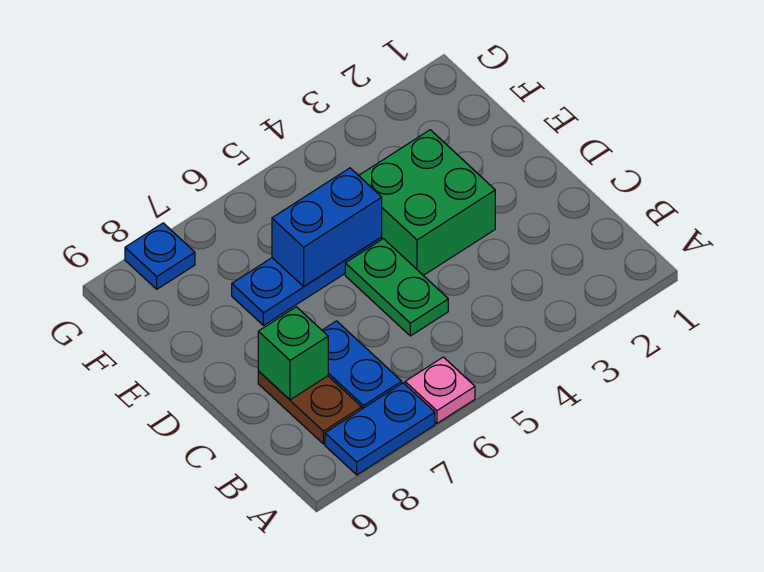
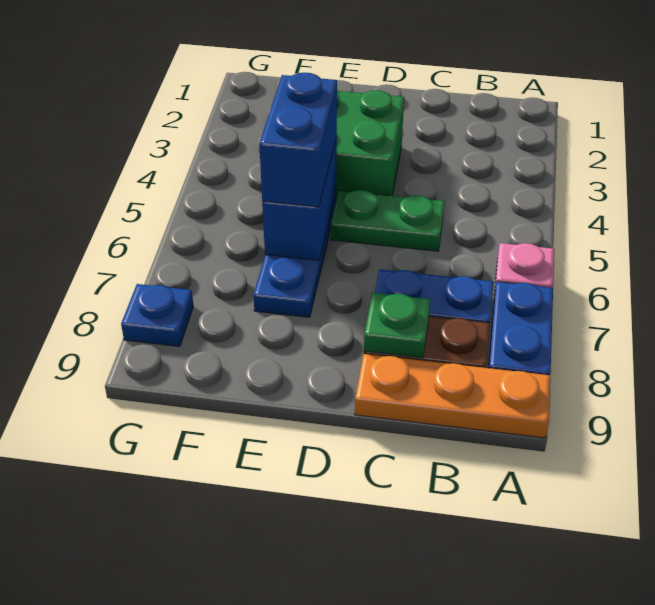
none -> orange plate A9:C9 level 1
green brick C8 level 2 -> green plate C8 level 2
none -> blue brick E5:E6 level 3

